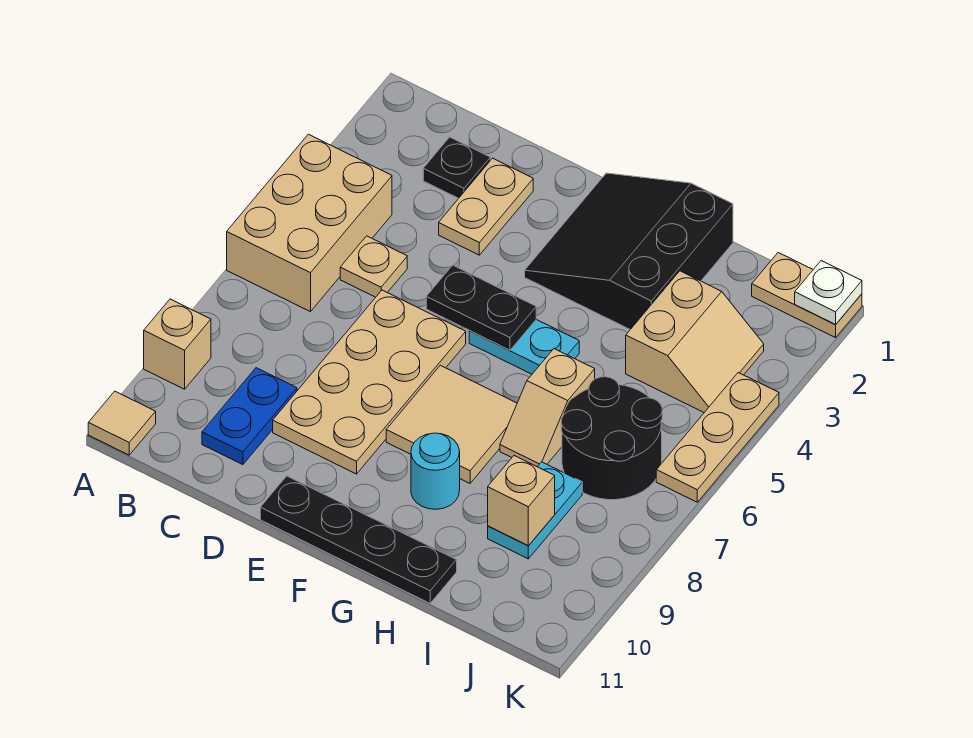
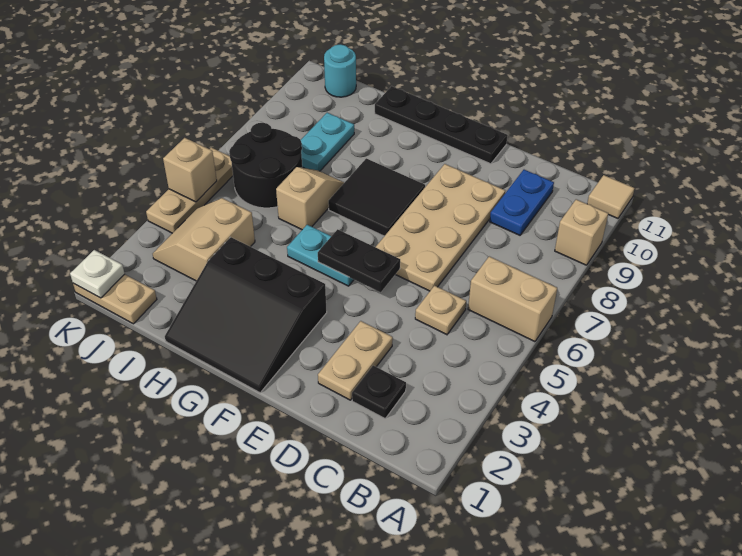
tan brick A4:B6 level 1 -> tan brick A6:B6 level 1
black slope F1:H3 level 1 top H -> black slope F1:H3 level 1 top 3
tan tile F7:G8 level 1 -> black tile F7:G8 level 1
cyan round brick G9 level 1 -> cyan round brick J11 level 1
tan brick I9 level 2 -> tan brick K5 level 2

